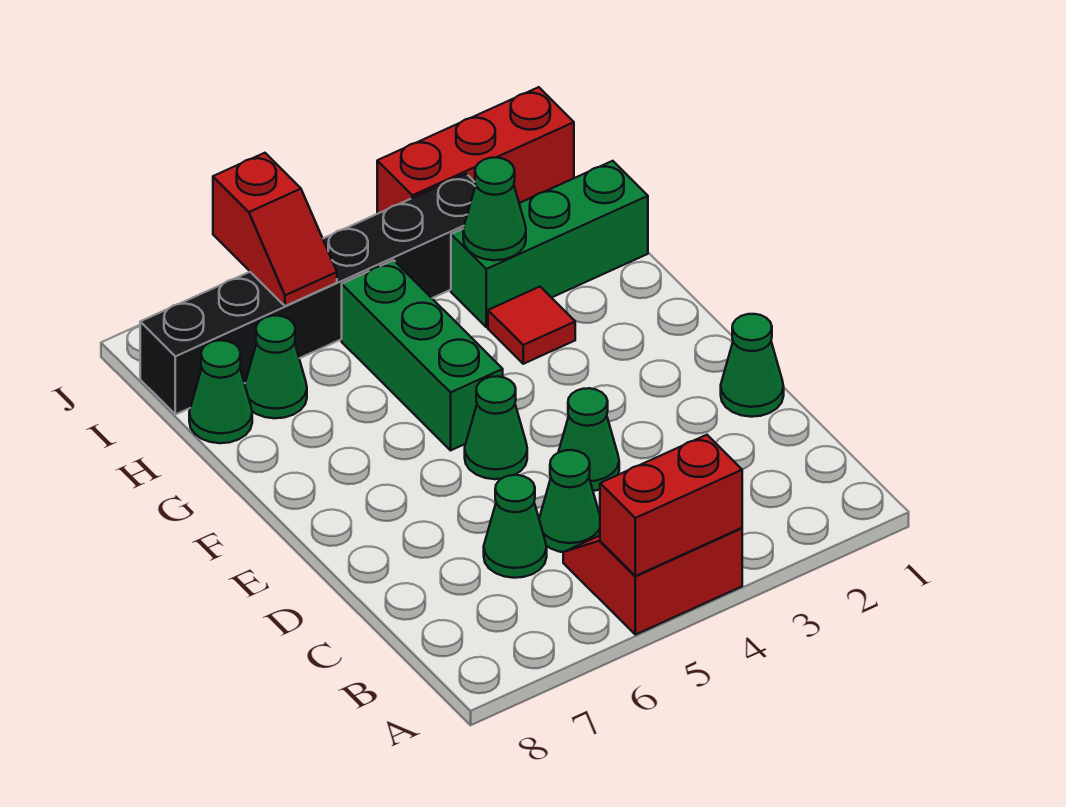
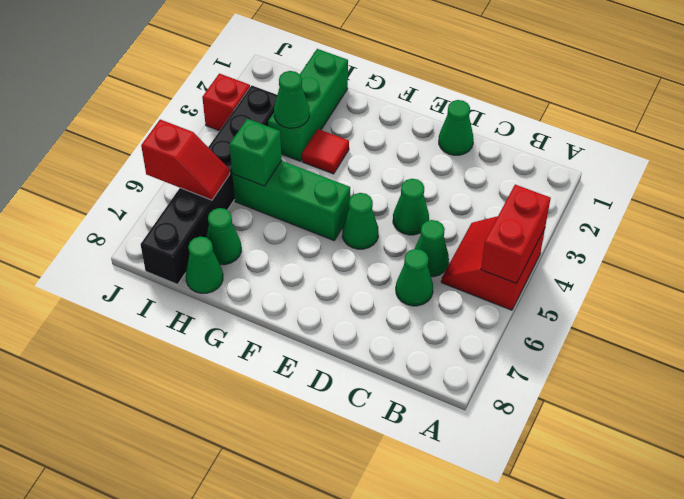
none -> green brick H5 level 2
red brick J1:J3 level 1 -> red brick J3 level 1

